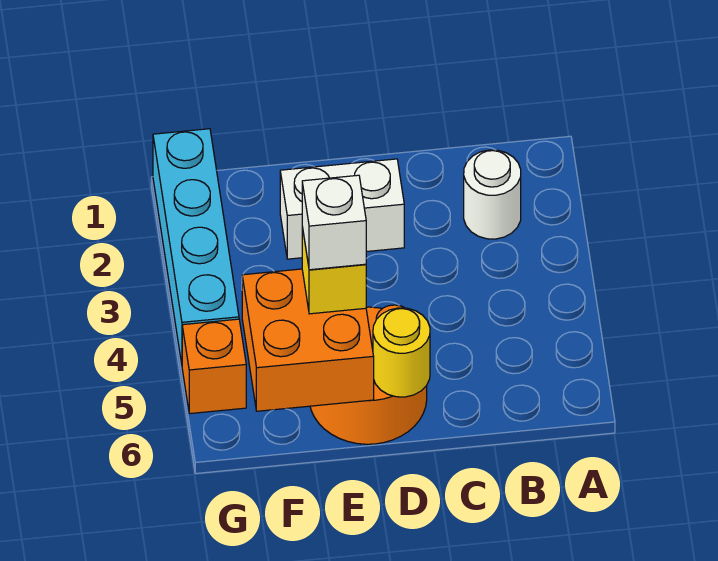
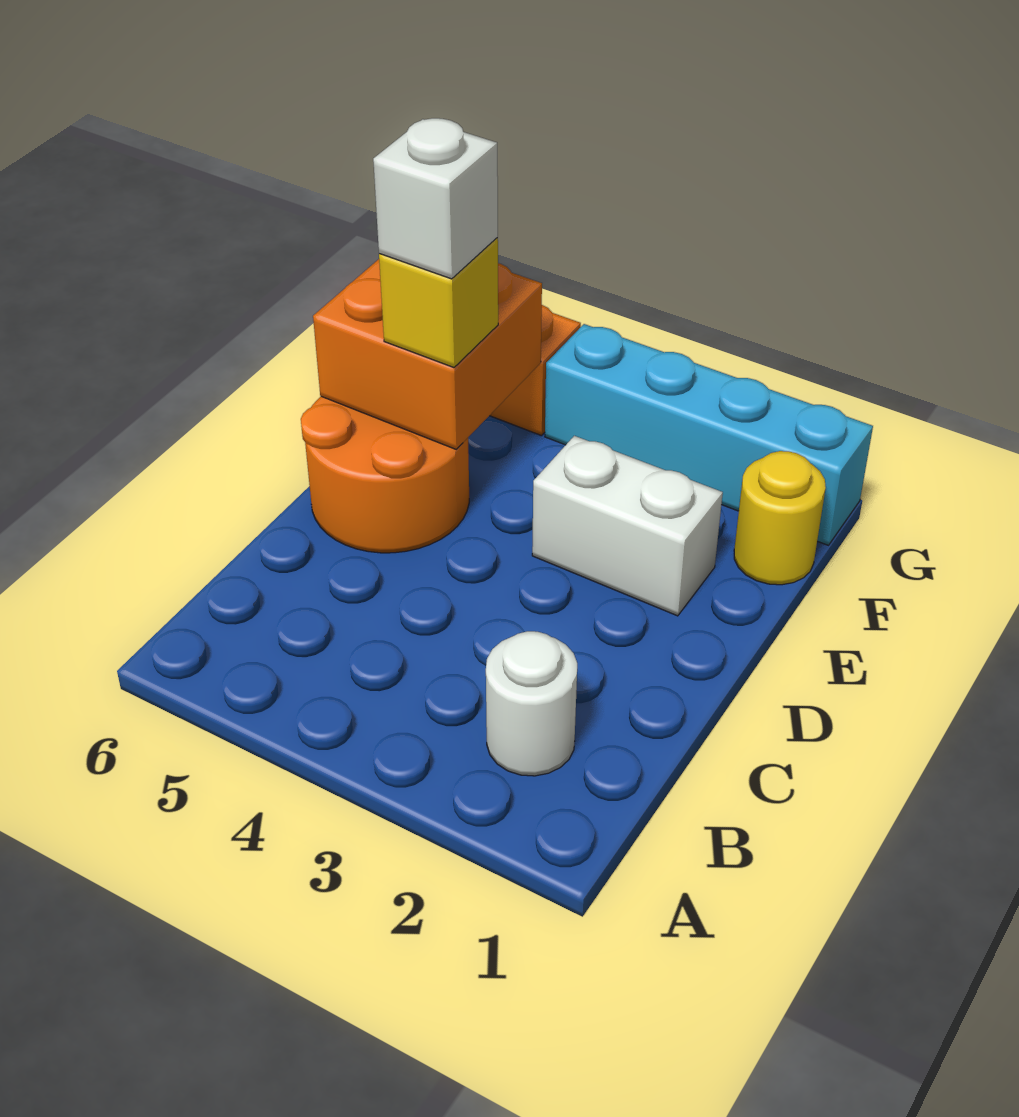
white brick D2:E2 level 1 -> white brick E2:E3 level 1
yellow round brick D6 level 2 -> yellow round brick F1 level 1

